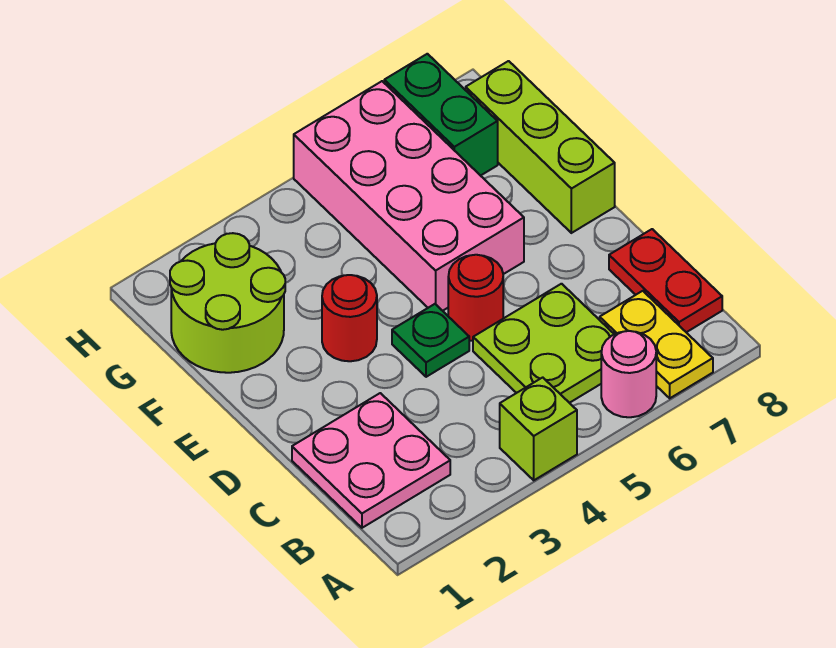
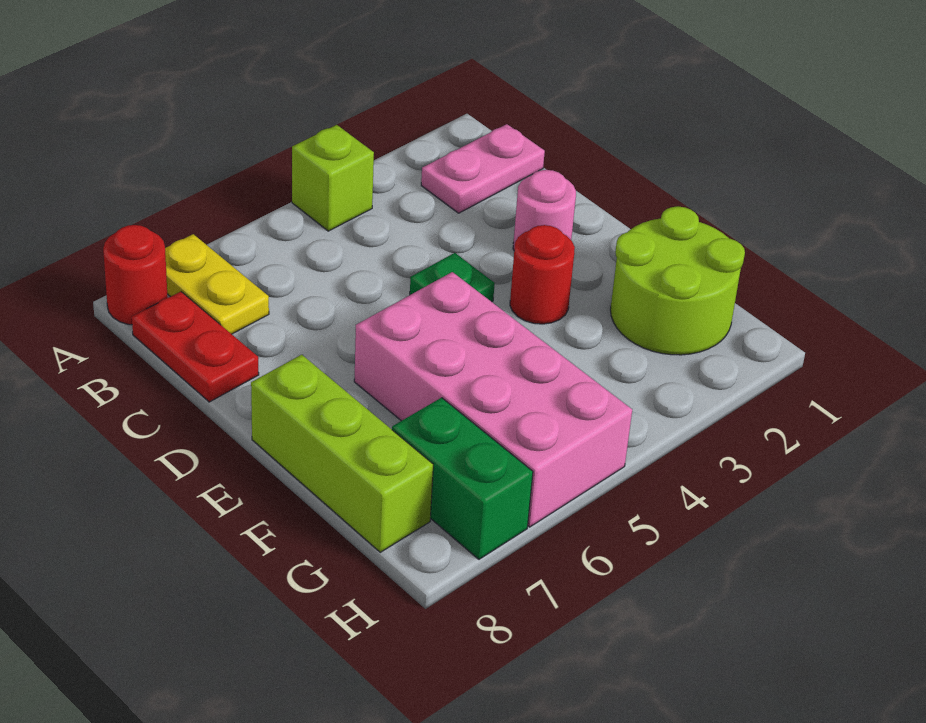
pink round brick A6 level 1 -> pink round brick D2 level 1
pink plate B1:C2 level 1 -> pink plate B1:B2 level 1
lime plate B5:C6 level 1 -> none
red round brick D5 level 1 -> red round brick A8 level 1

